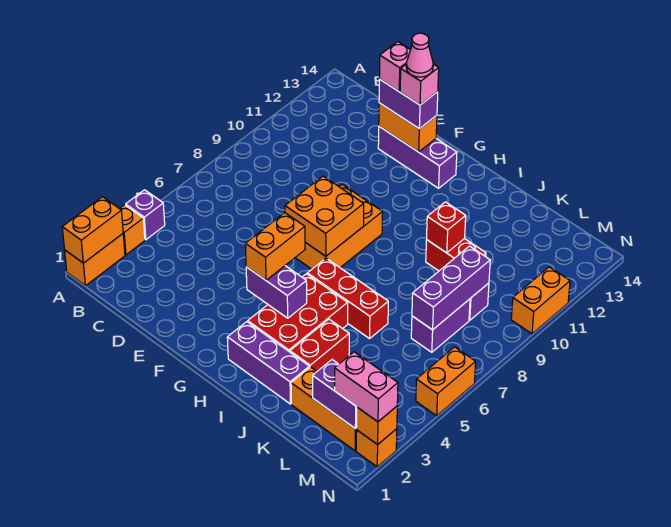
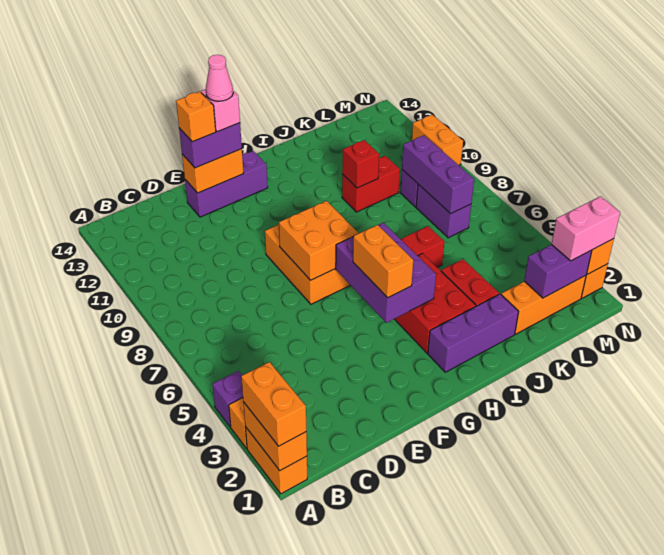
pink brick E13 level 4 -> orange brick E13 level 4
purple brick G4:H4 level 2 -> purple brick G4:H6 level 2
orange brick N5:N6 level 1 -> orange brick A1:A2 level 3

